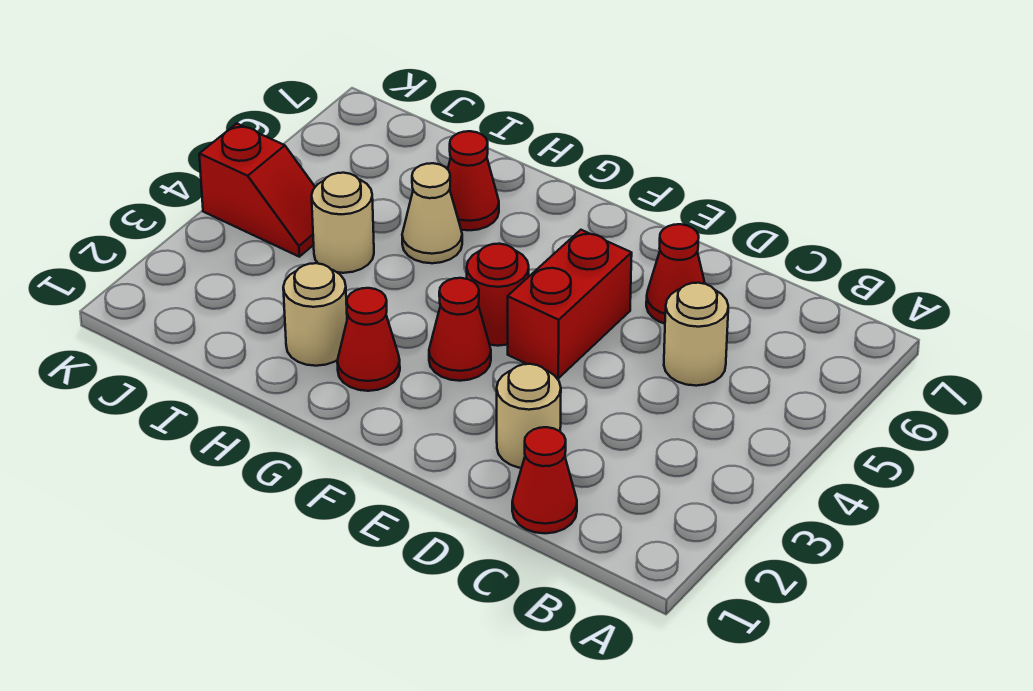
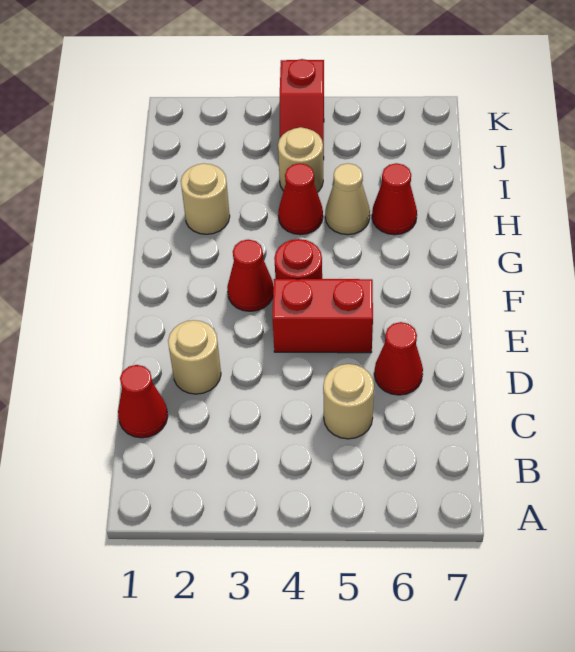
red cone G2 level 1 -> red cone H4 level 1

